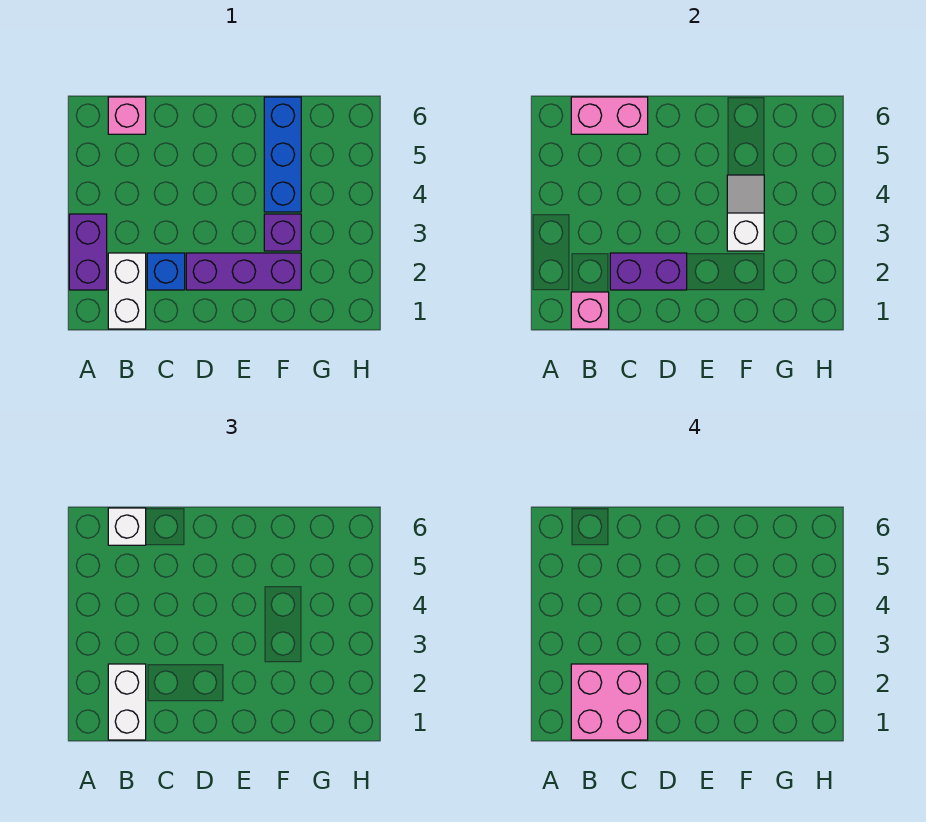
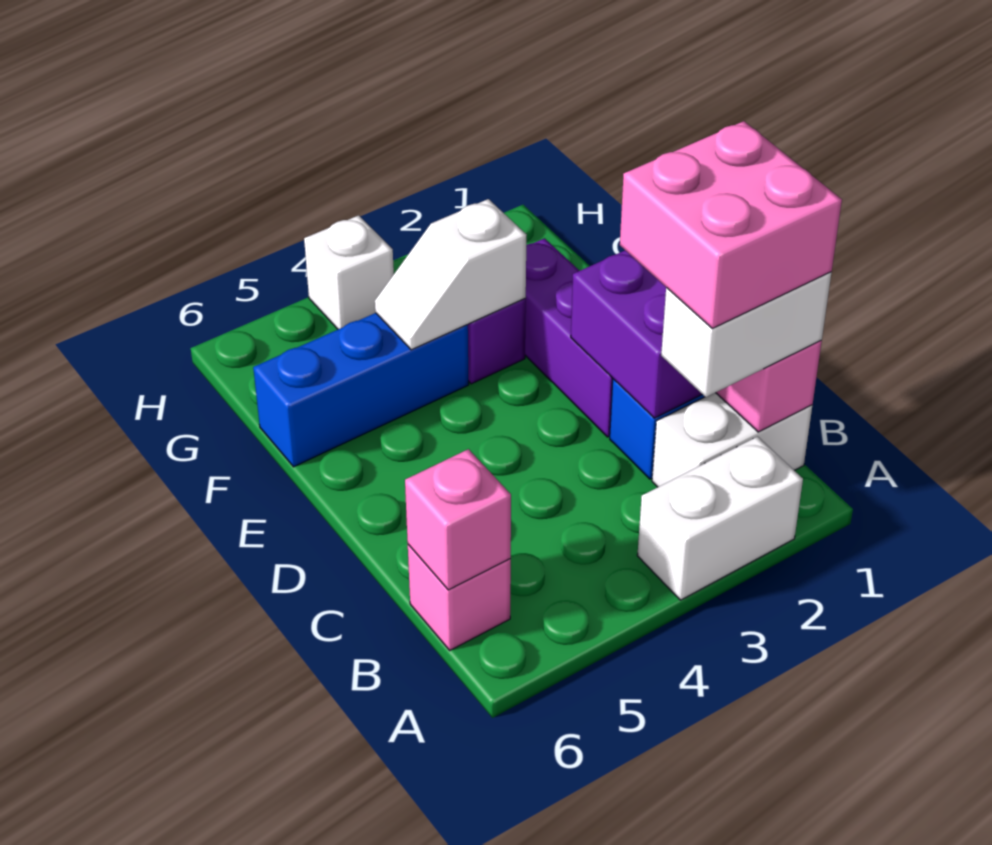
purple brick A2:A3 level 1 -> white brick A2:A3 level 1
pink brick B6:C6 level 2 -> pink brick B6 level 2
white brick B6 level 3 -> white brick H4 level 1

